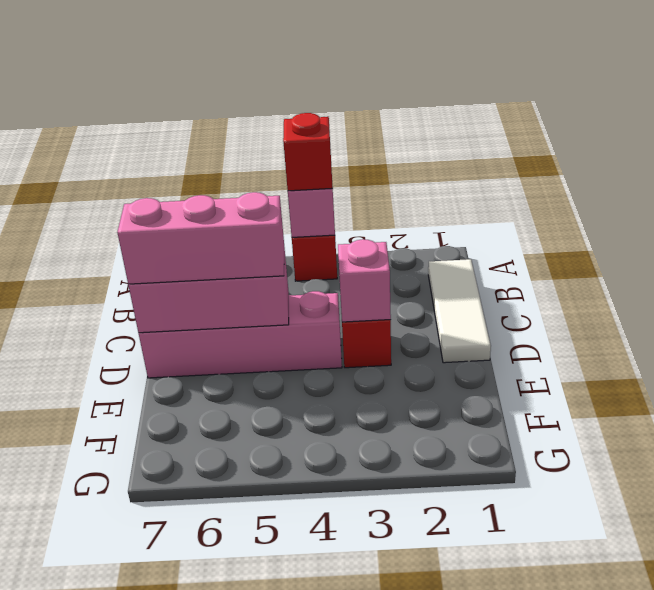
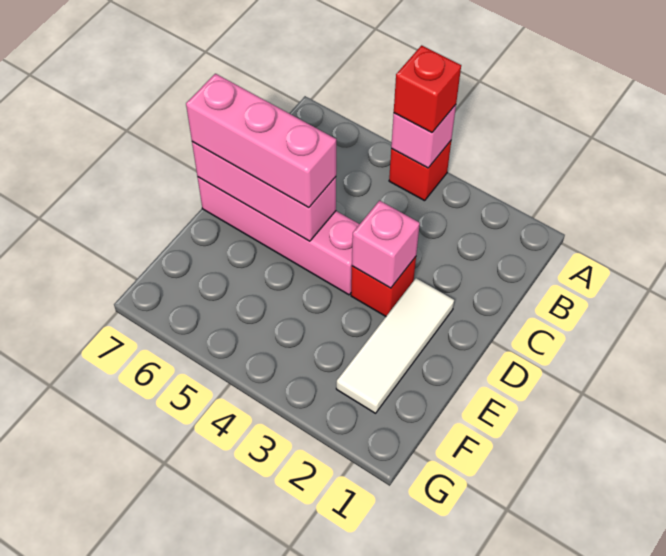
white tile B1:D1 level 1 -> white tile D2:F2 level 1

